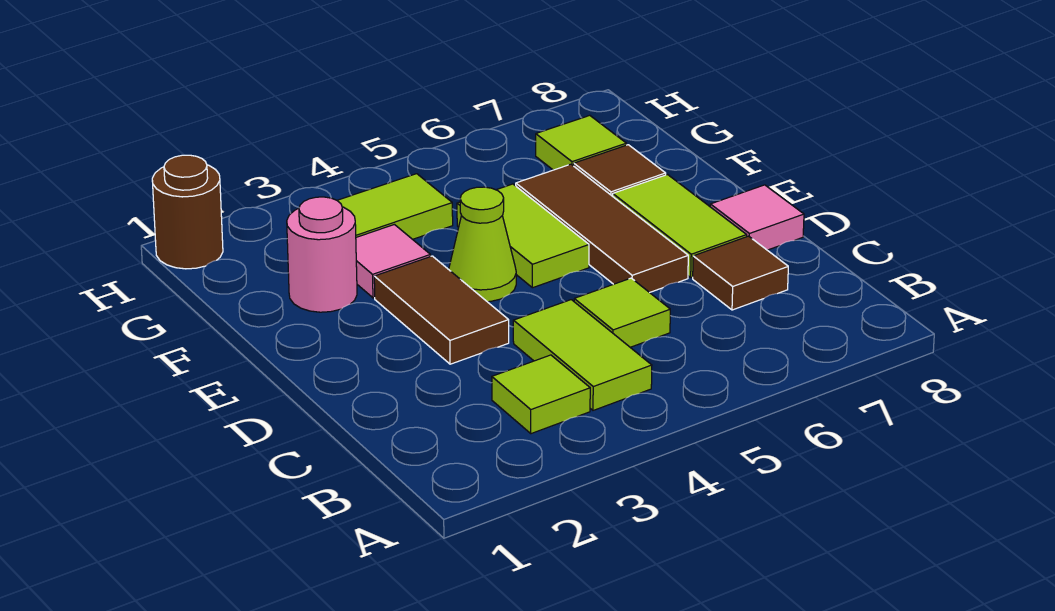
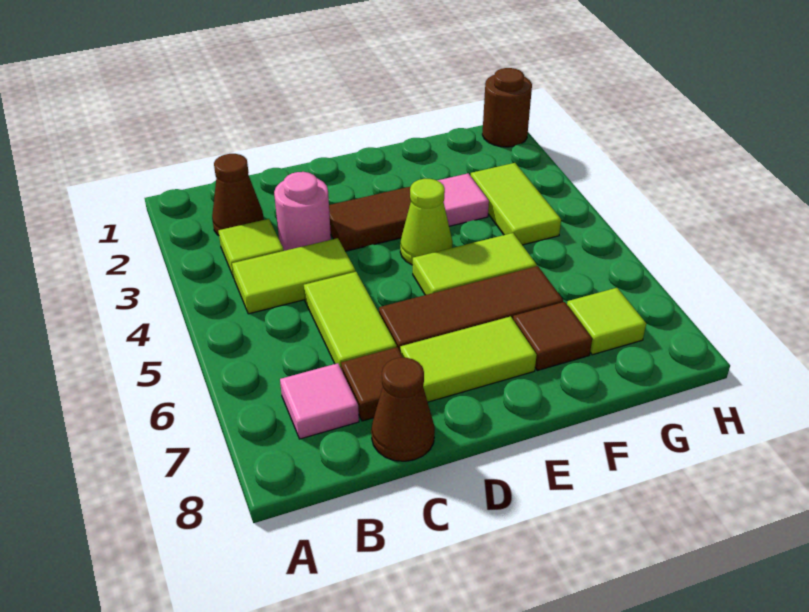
none -> brown cone B2 level 1
lime tile C5 level 1 -> lime tile C5:C6 level 1
none -> brown cone C8 level 1
pink tile D8 level 1 -> pink tile B7 level 1
pink round brick F2 level 1 -> pink round brick C3 level 1

